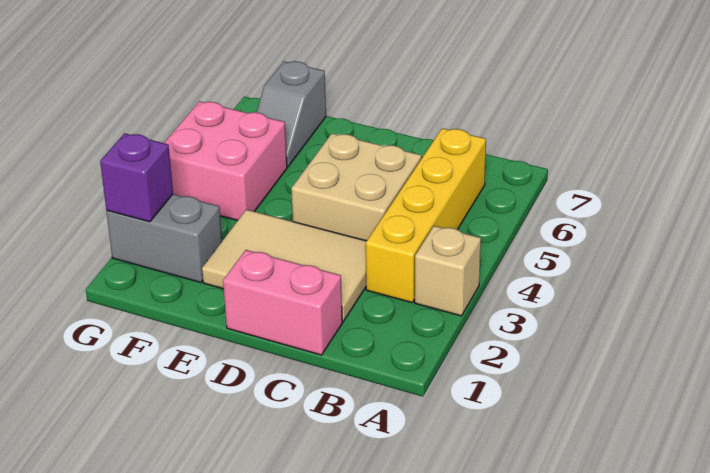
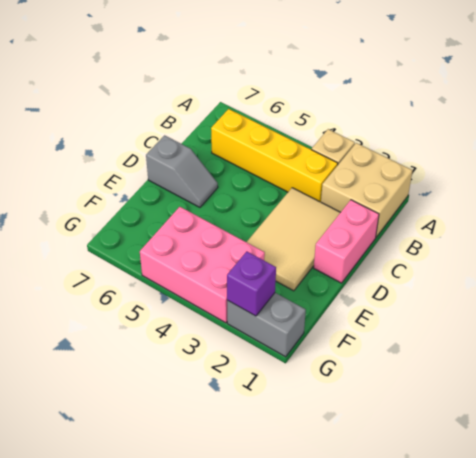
tan brick C4:D5 level 1 -> tan brick A1:B2 level 1
grey brick F2:G2 level 1 -> grey brick G1:G2 level 1
pink brick F4:G5 level 1 -> pink brick F3:G5 level 1
grey slope F6:F7 level 1 top 7 -> grey slope D6:D7 level 1 top 7

